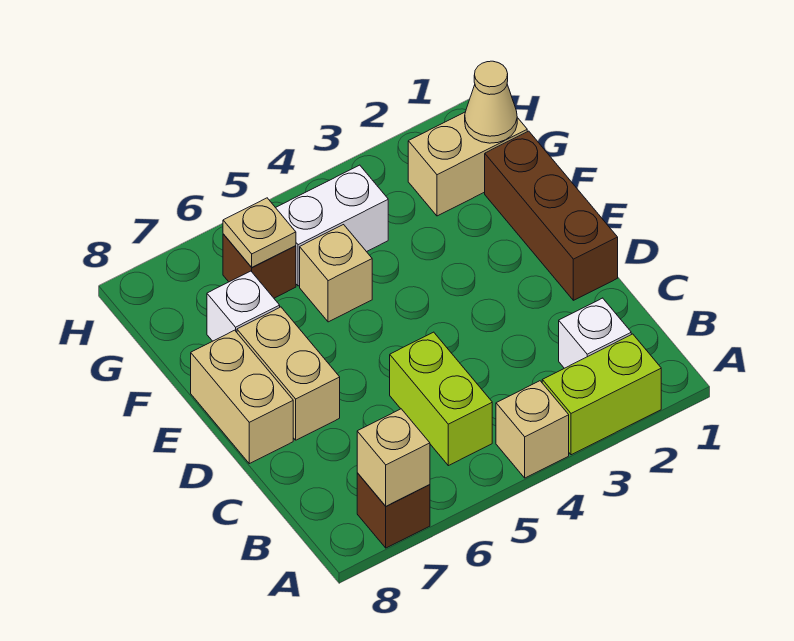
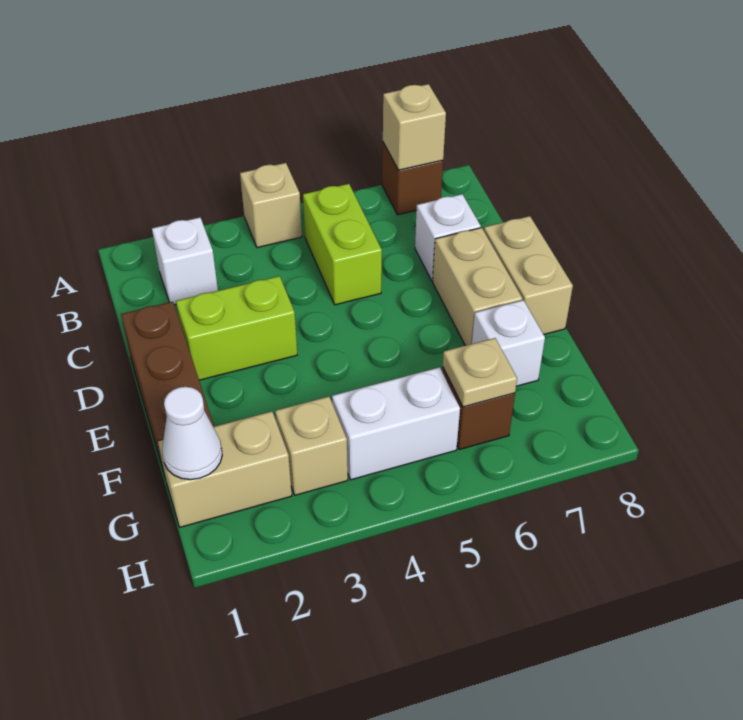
lime brick A2:A3 level 1 -> lime brick D2:D3 level 1
none -> white brick C7 level 1
tan brick F5 level 1 -> tan brick G3 level 1
tan cone G1 level 2 -> white cone G1 level 2

